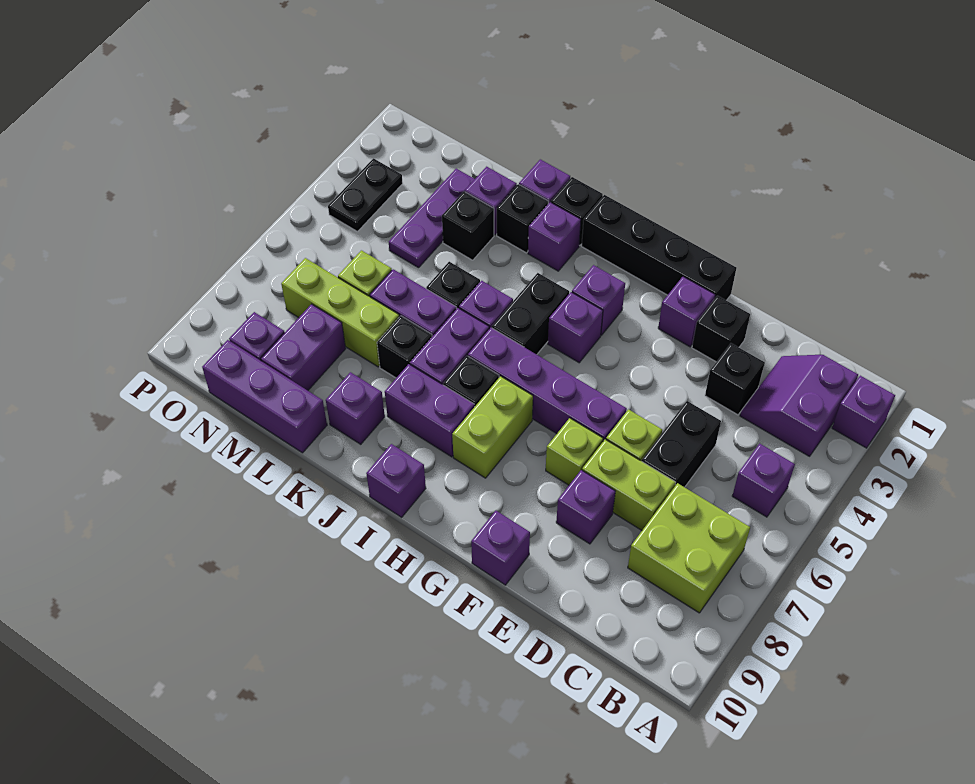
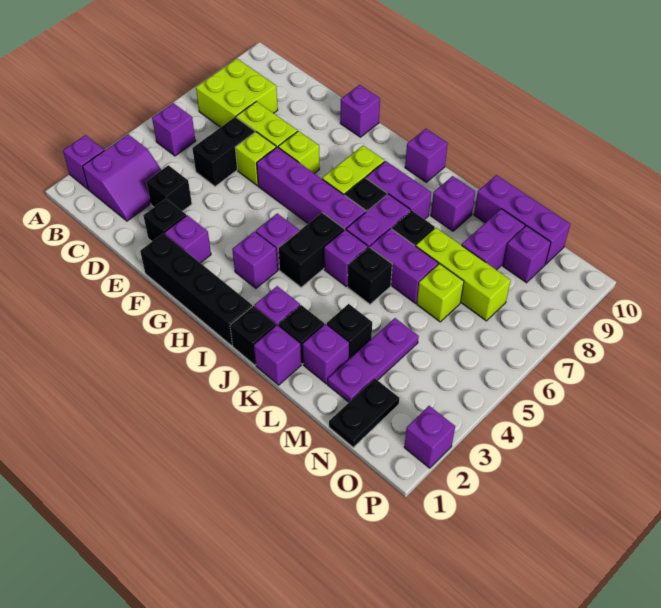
purple brick E8 level 1 -> purple brick P2 level 1
black plate O3:O4 level 1 -> black plate N1:N2 level 1

